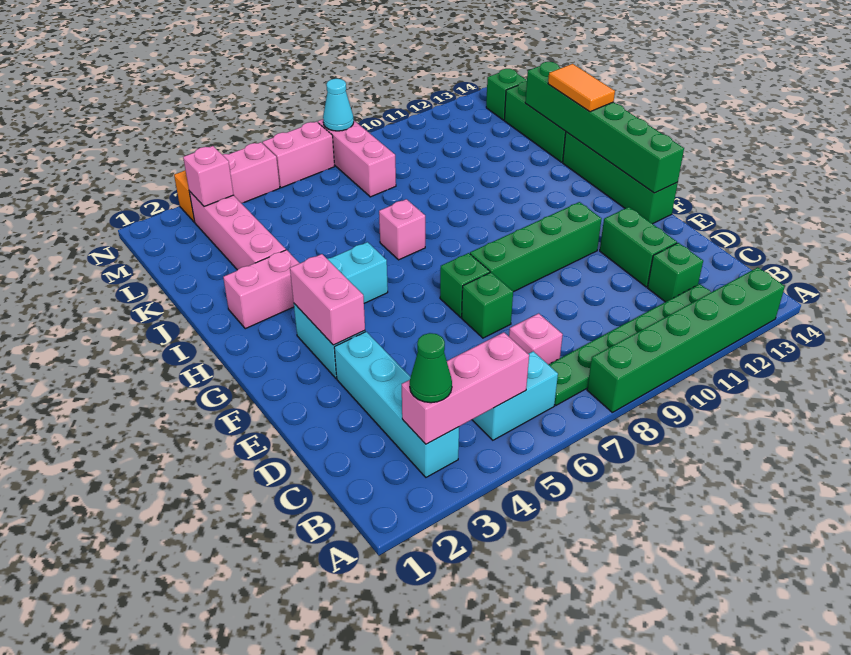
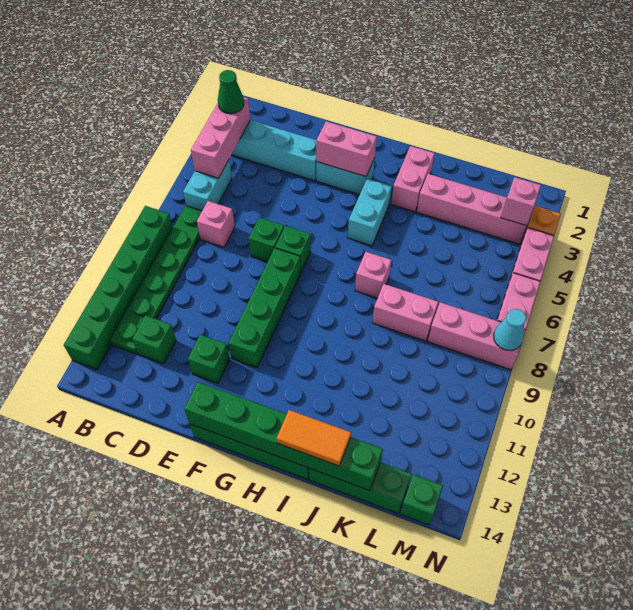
green brick D12:E12 level 1 -> green brick E12 level 1
none -> pink brick J8:K8 level 1

